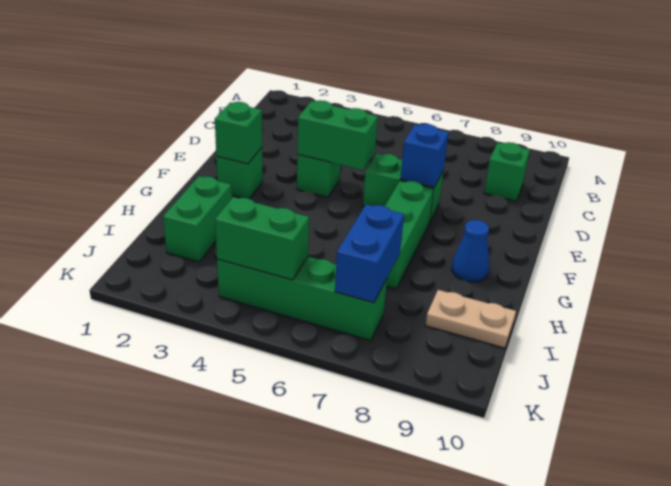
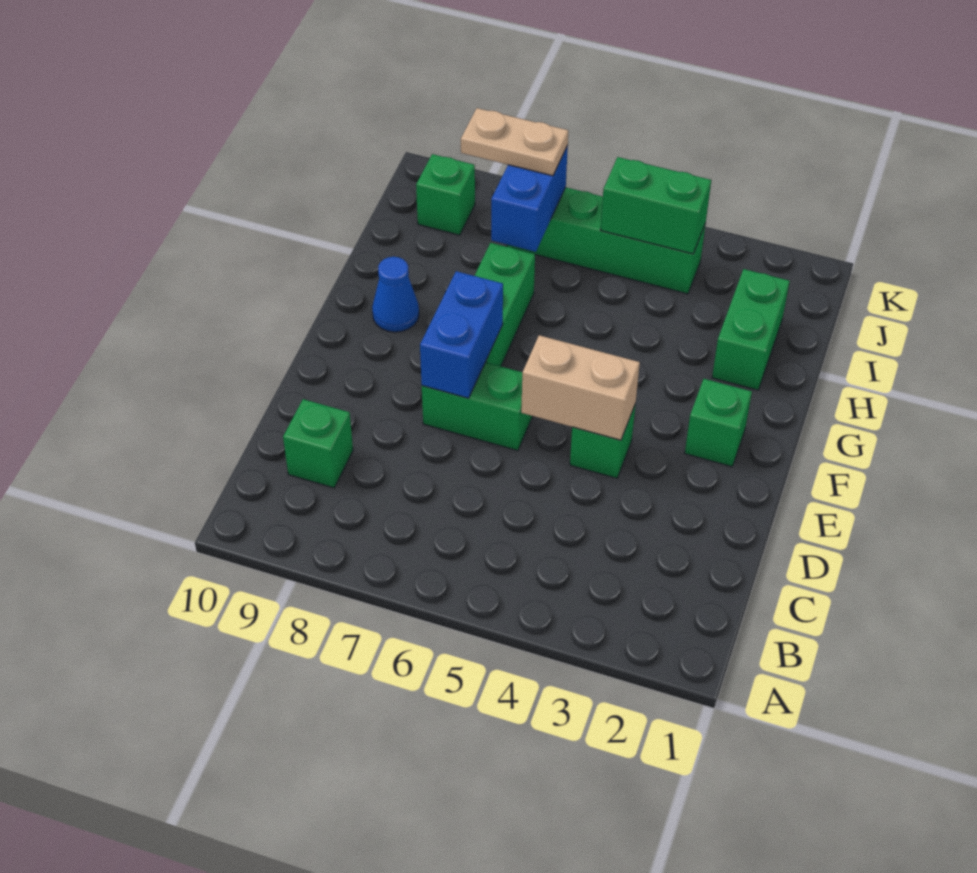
green brick E4:E5 level 2 -> tan brick E4:E5 level 2
blue brick E7 level 2 -> blue brick E7:F7 level 2
green brick F2 level 2 -> green brick J9 level 1
tan plate I9:I10 level 1 -> tan plate J7:J8 level 3

